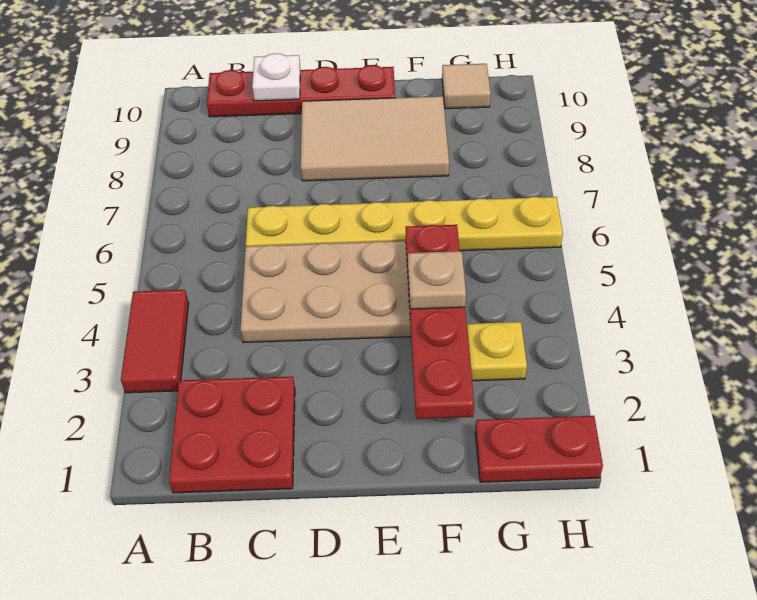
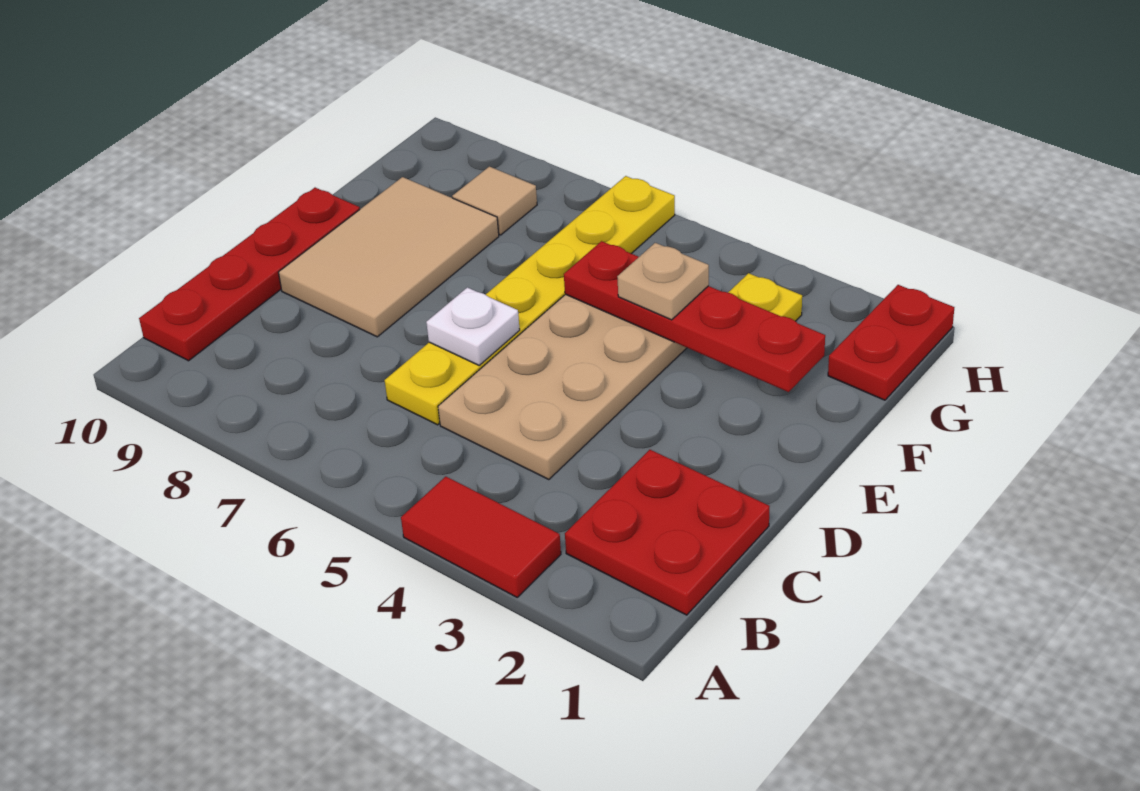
white plate C10 level 2 -> white plate D6 level 2
tan tile G10 level 1 -> tan tile G8 level 1

